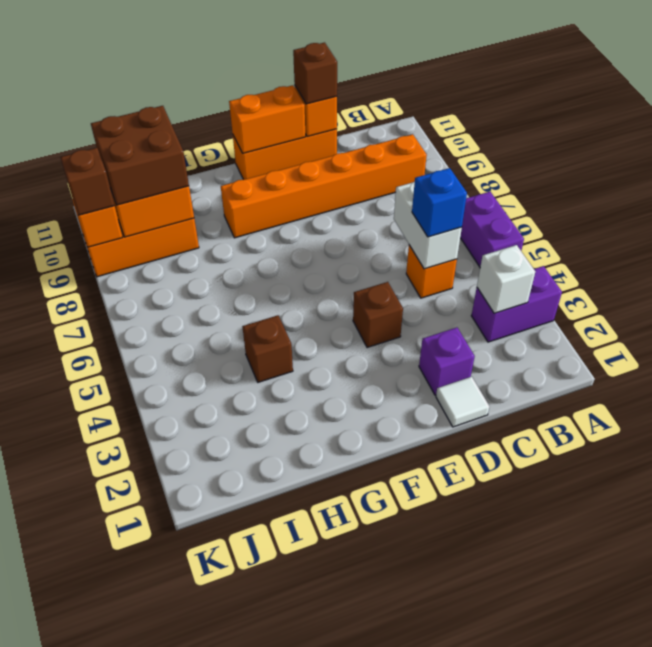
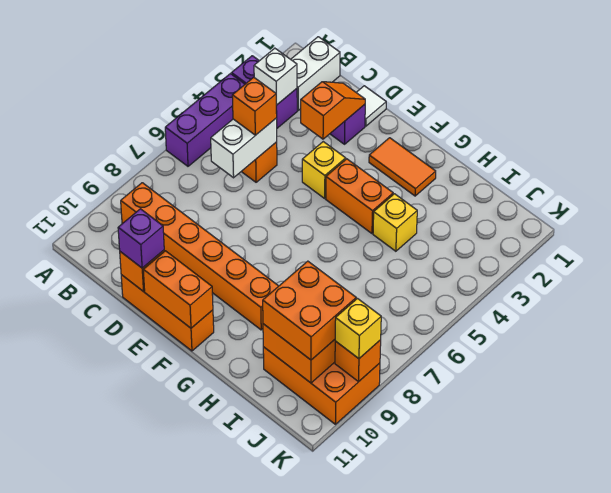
purple brick A5:A6 level 1 -> purple brick A4:A6 level 1
none -> white brick B1:B2 level 1
blue brick C5 level 3 -> orange brick C5 level 3
none -> orange slope D2:D3 level 2 top 3
brown brick D11 level 3 -> purple brick D11 level 3
brown brick E4 level 1 -> yellow brick E4 level 1
none -> orange tile F2:G2 level 1
none -> orange brick F4:G4 level 1
brown brick H4 level 1 -> yellow brick H4 level 1
brown brick I9:J10 level 3 -> orange brick I9:J10 level 3
brown brick K9 level 3 -> yellow brick K9 level 3

